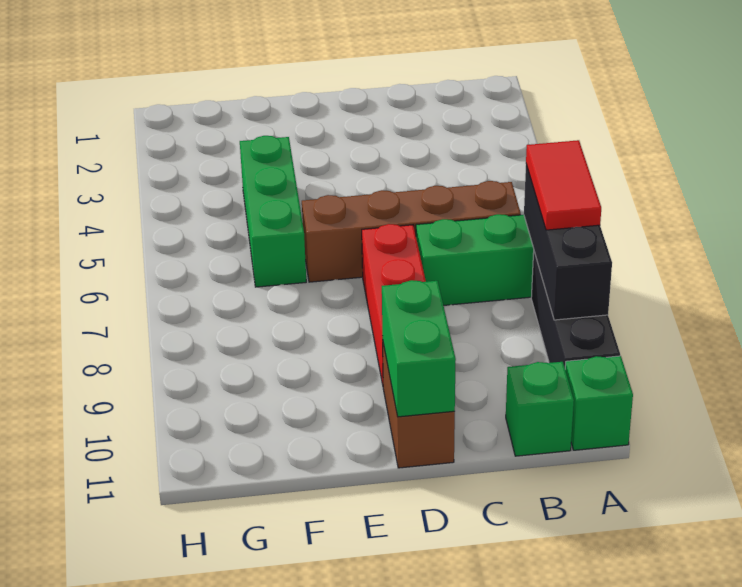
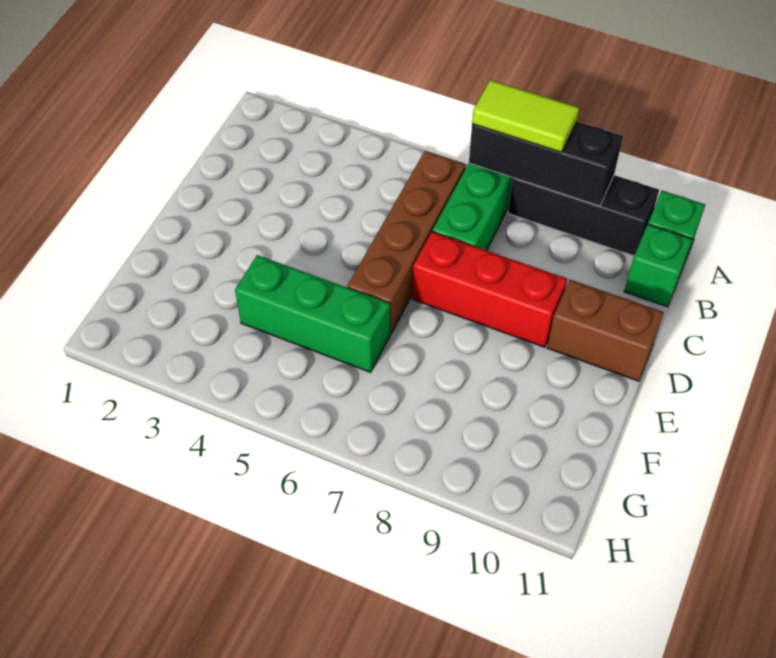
red tile A7:A8 level 3 -> lime tile A7:A8 level 3
green brick D10:D11 level 2 -> none

